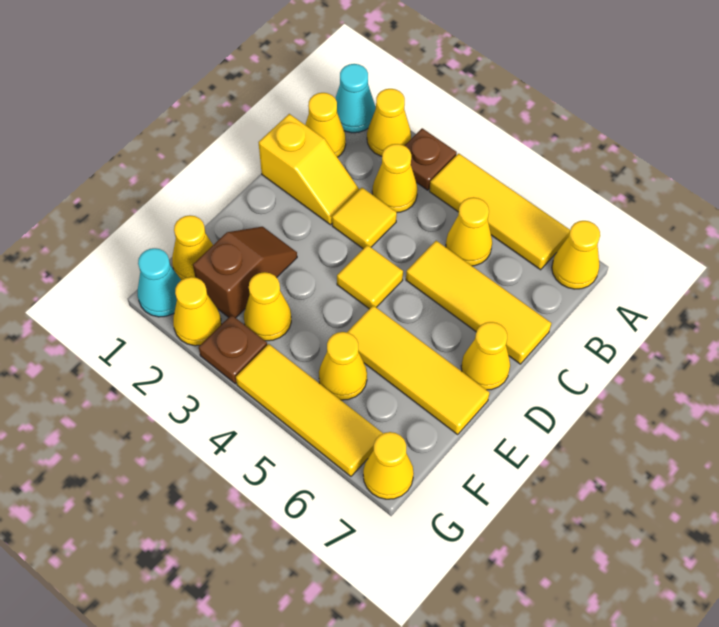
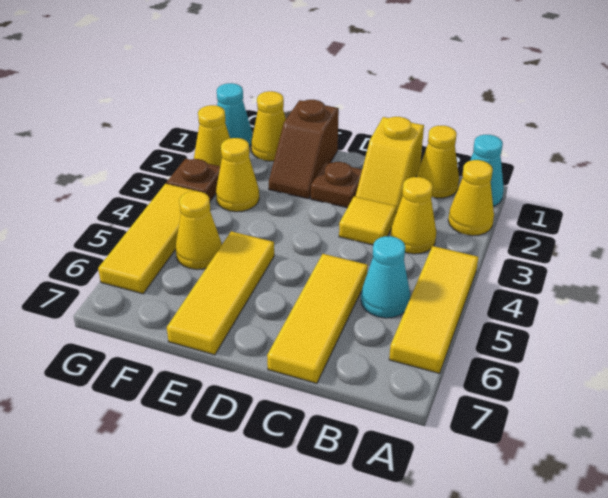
brown plate A3 level 1 -> brown plate D2 level 1
yellow cone A7 level 1 -> none
yellow cone B5 level 1 -> cyan cone B5 level 1
yellow tile D4 level 1 -> none
yellow cone D7 level 1 -> none
brown slope E2:F2 level 1 top F -> brown slope E1:E2 level 1 top 1
yellow cone G7 level 1 -> none

